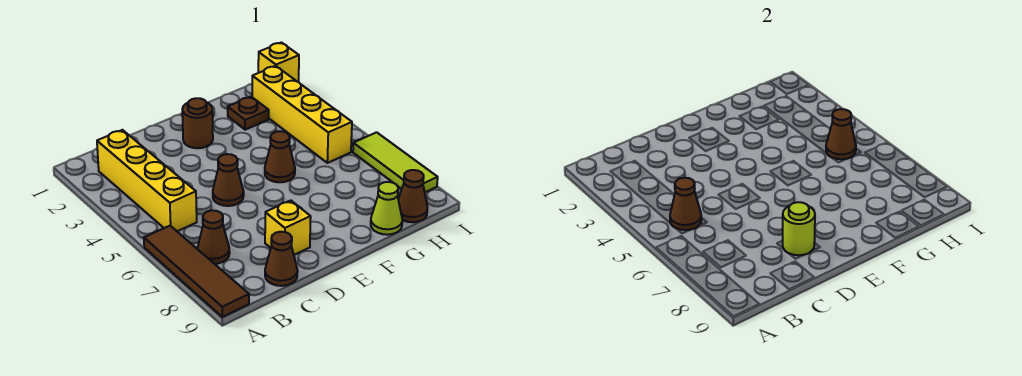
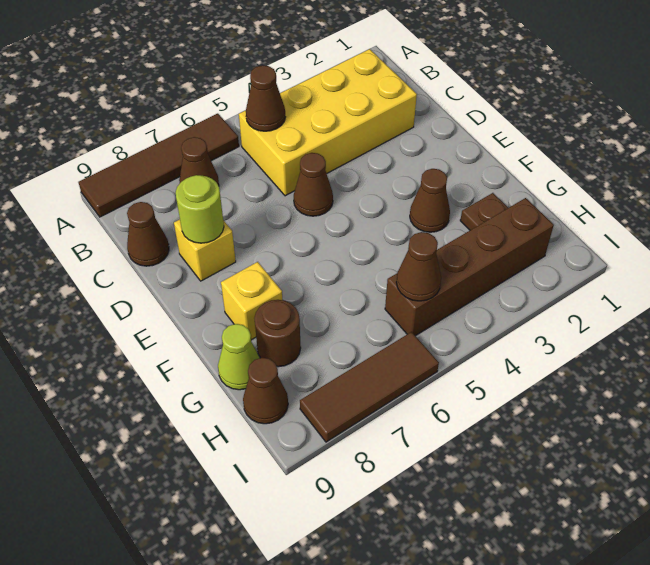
yellow brick B2:B5 level 1 -> yellow brick B2:C5 level 1
brown round brick E2 level 1 -> brown round brick G8 level 1
brown cone F5 level 1 -> brown cone F3 level 1
yellow brick H2:H5 level 1 -> brown brick H2:H5 level 1
yellow brick I1 level 1 -> yellow brick F8 level 1
lime tile I6:I8 level 1 -> brown tile I6:I8 level 1

